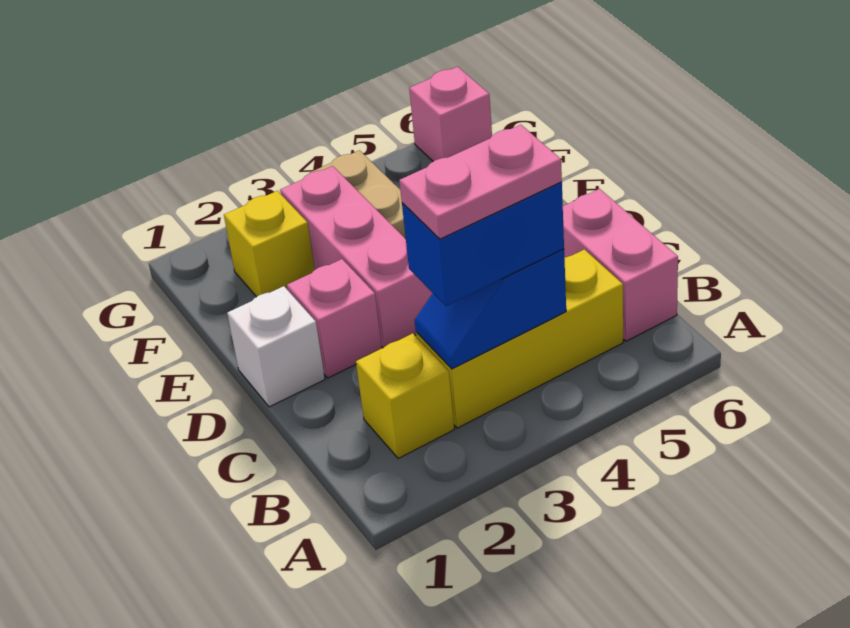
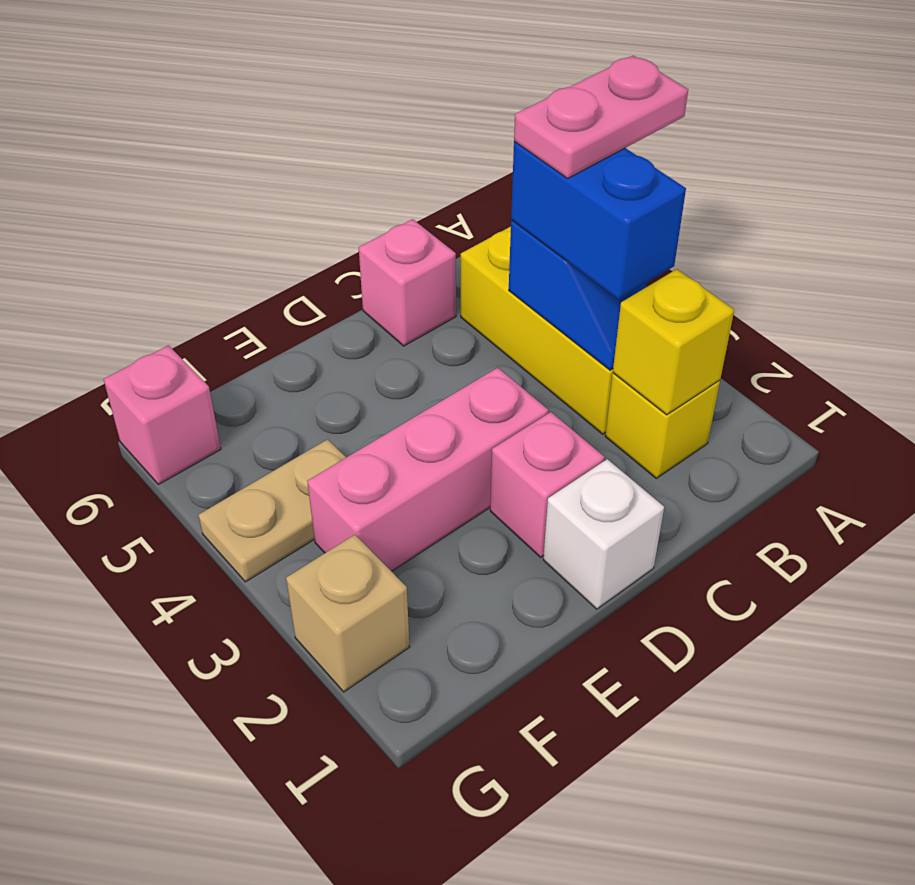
pink plate B3:B4 level 4 -> pink plate A4:B4 level 4
pink brick B6:C6 level 1 -> pink brick C6 level 1
yellow brick F2 level 1 -> yellow brick B2 level 2
none -> tan brick G2 level 1

